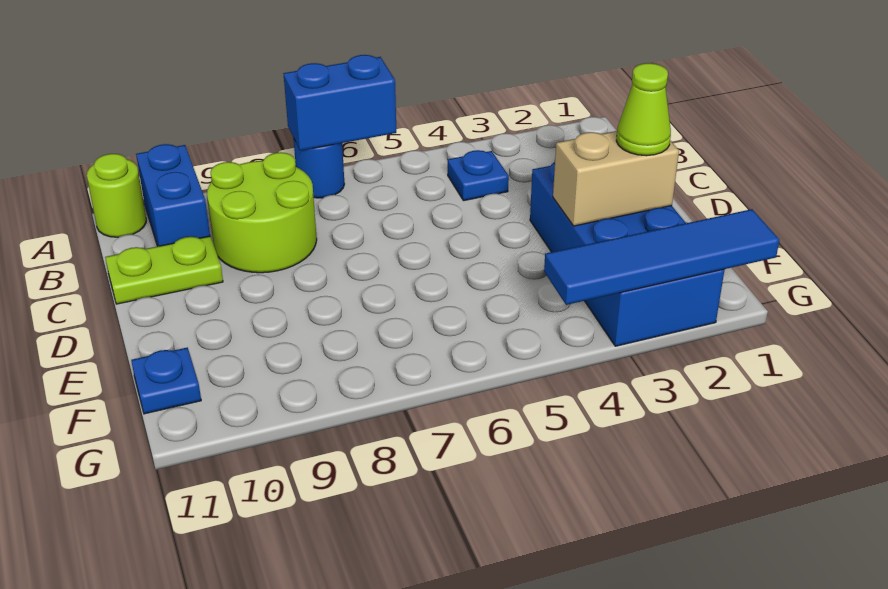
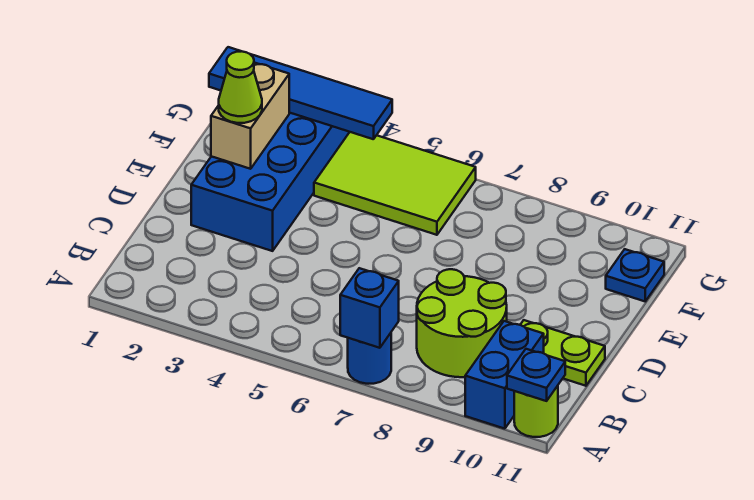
blue brick A6:A7 level 2 -> blue brick A7 level 2
blue plate B4 level 1 -> blue plate A11 level 2
tan brick E2:E3 level 2 -> tan brick E2:F2 level 2
none -> lime tile F4:G6 level 1

